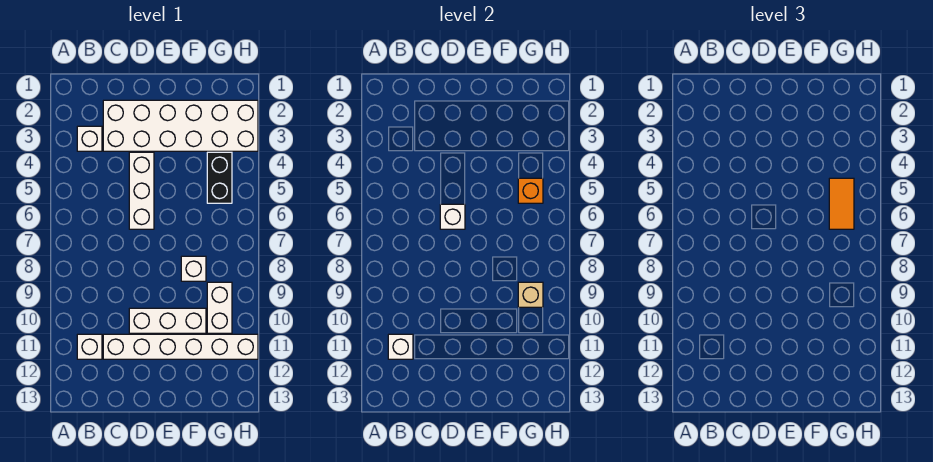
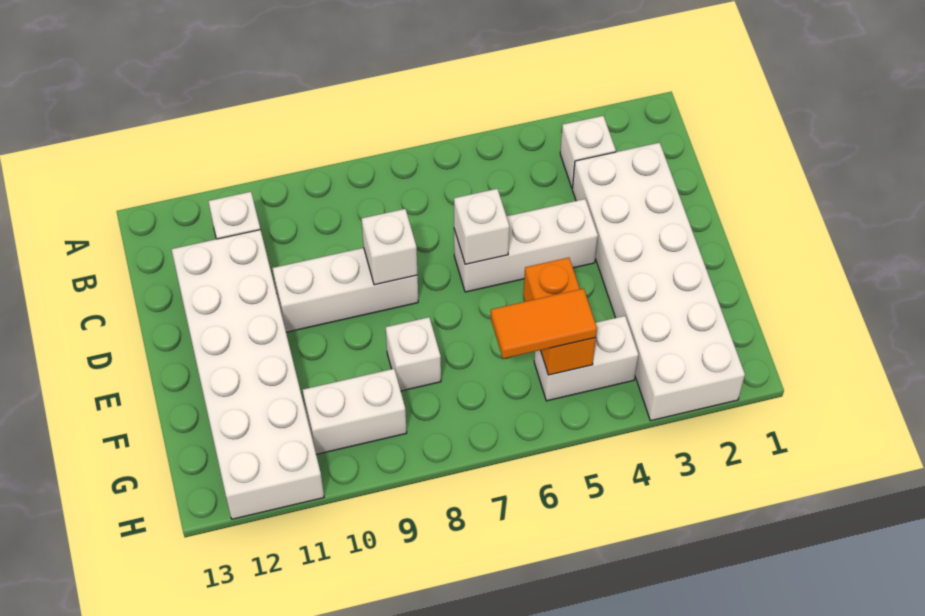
white brick B11 level 2 -> white brick D8 level 2
white brick C11:H11 level 1 -> white brick C11:H12 level 1
white brick D10:F10 level 1 -> white brick D8:D10 level 1
black brick G4:G5 level 1 -> white brick G4:G5 level 1
orange brick G5 level 2 -> orange brick F5:G5 level 2
tan brick G9 level 2 -> none

